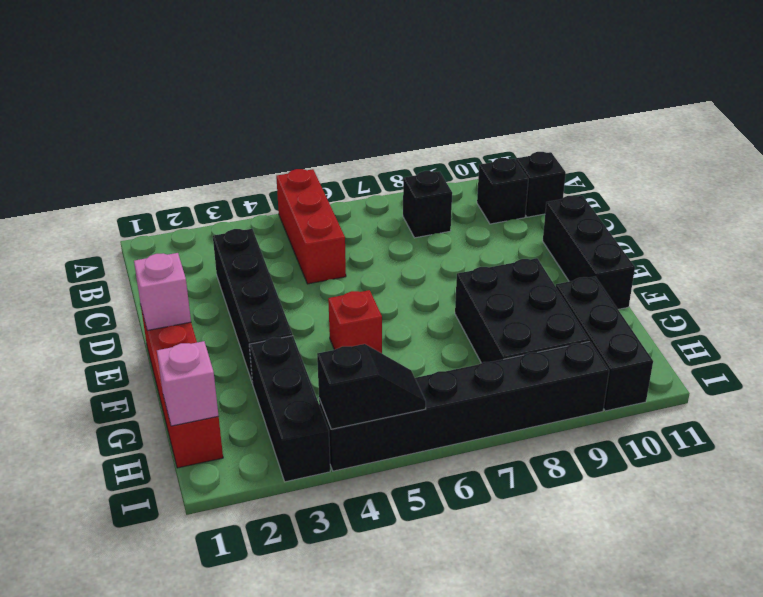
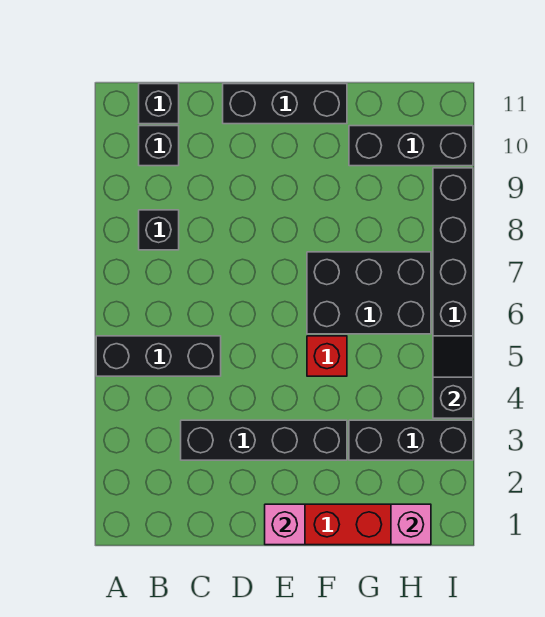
red brick A5:C5 level 1 -> black brick A5:C5 level 1
black brick F8:H9 level 1 -> black brick F6:H7 level 1

